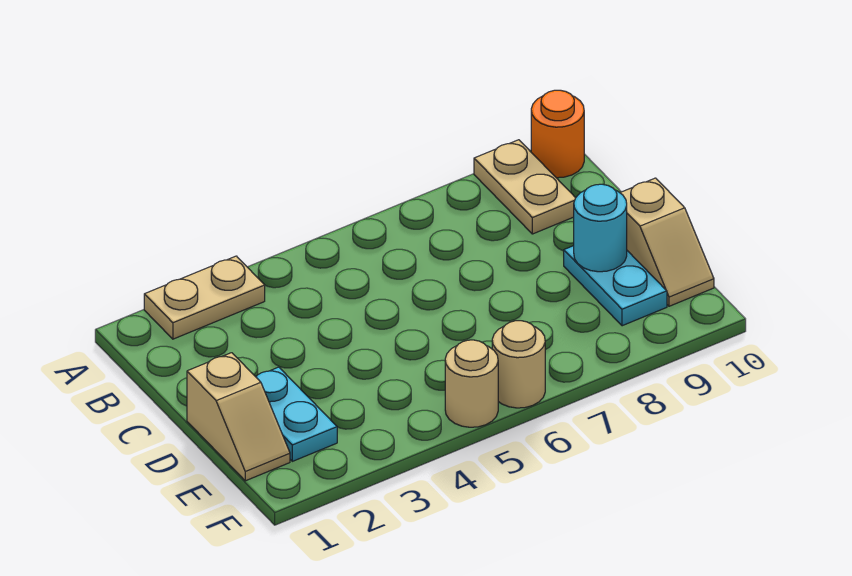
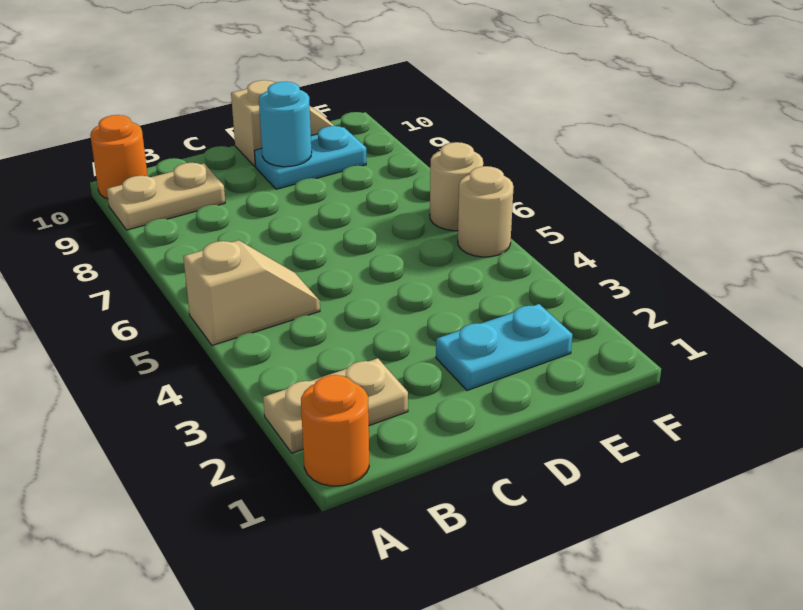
none -> orange round brick A1 level 1
tan plate A2:A3 level 1 -> tan plate A2:B2 level 1
tan slope D1:E1 level 1 top D -> tan slope A5:B5 level 1 top A

